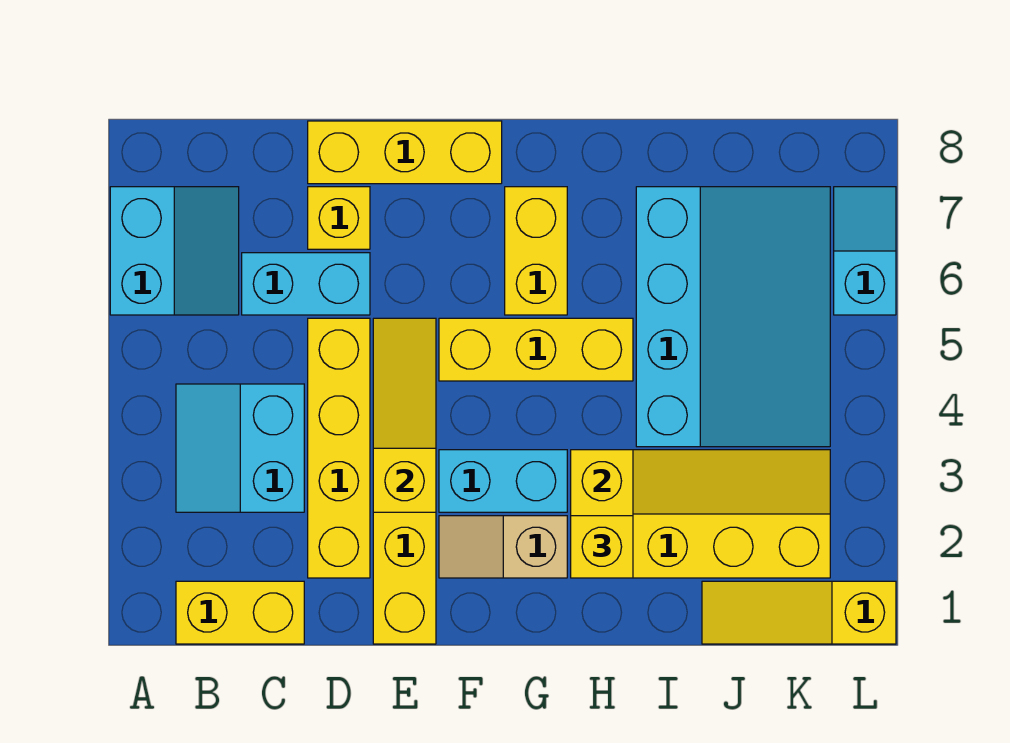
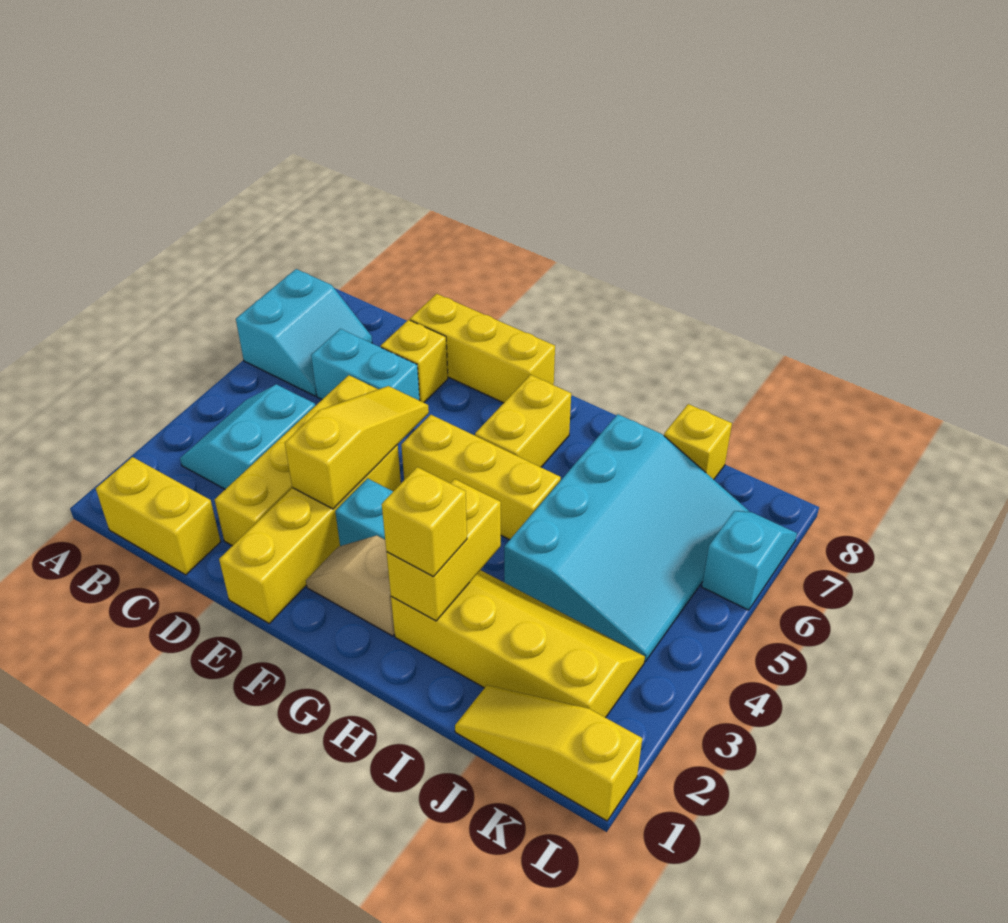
none -> yellow brick J8 level 1

